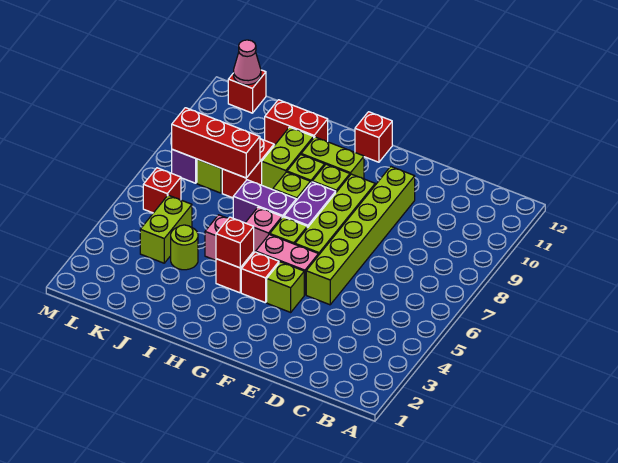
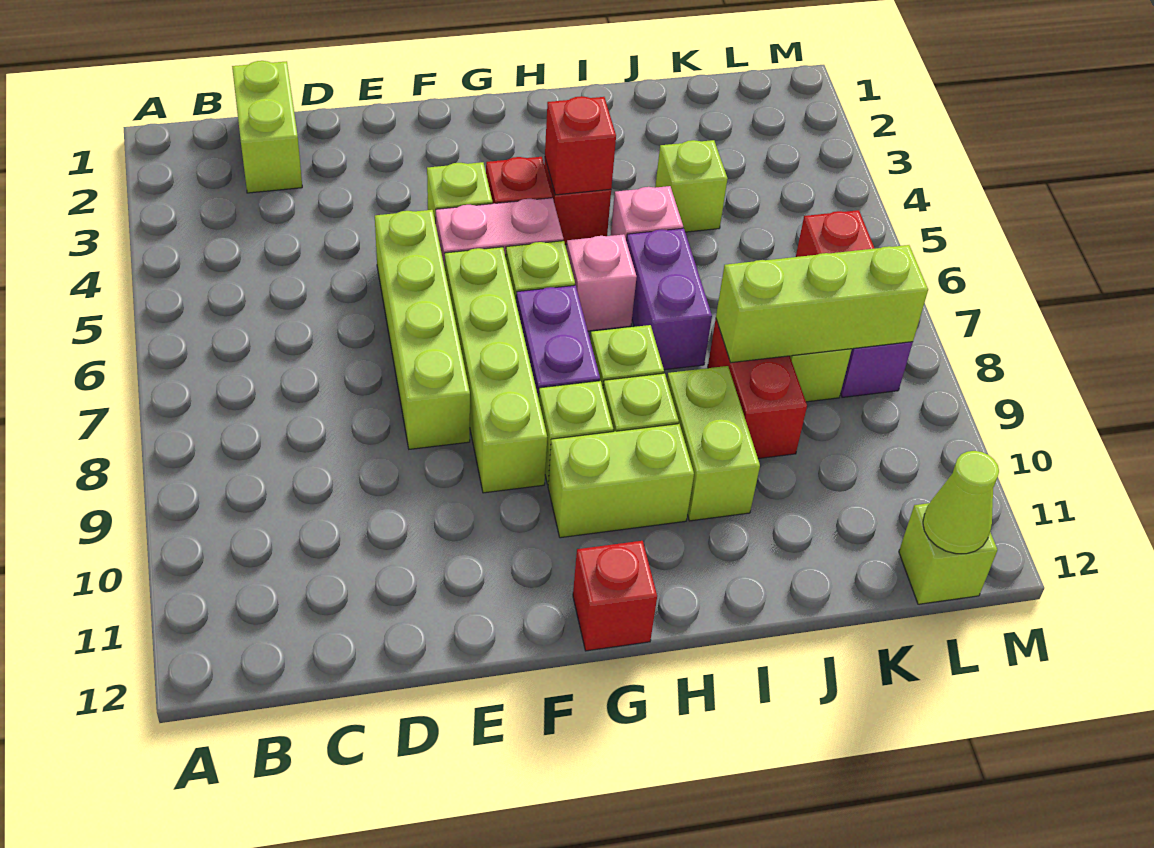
lime brick E5:E10 level 1 -> lime brick E5:E8 level 1
purple brick H7:I7 level 1 -> purple brick I6:I7 level 1
red brick I11:J11 level 1 -> none
lime round brick J4 level 1 -> lime brick J4 level 1
red brick J8:L8 level 2 -> lime brick J8:L8 level 2
lime brick K4:K5 level 1 -> lime brick C1:C2 level 1
red brick L12 level 1 -> lime brick L12 level 1
pink cone L12 level 2 -> lime cone L12 level 2

